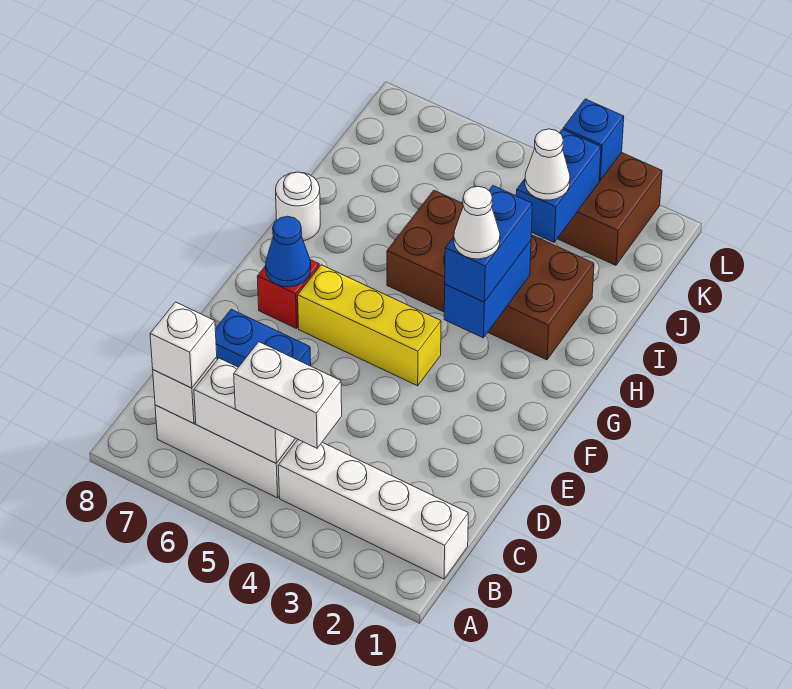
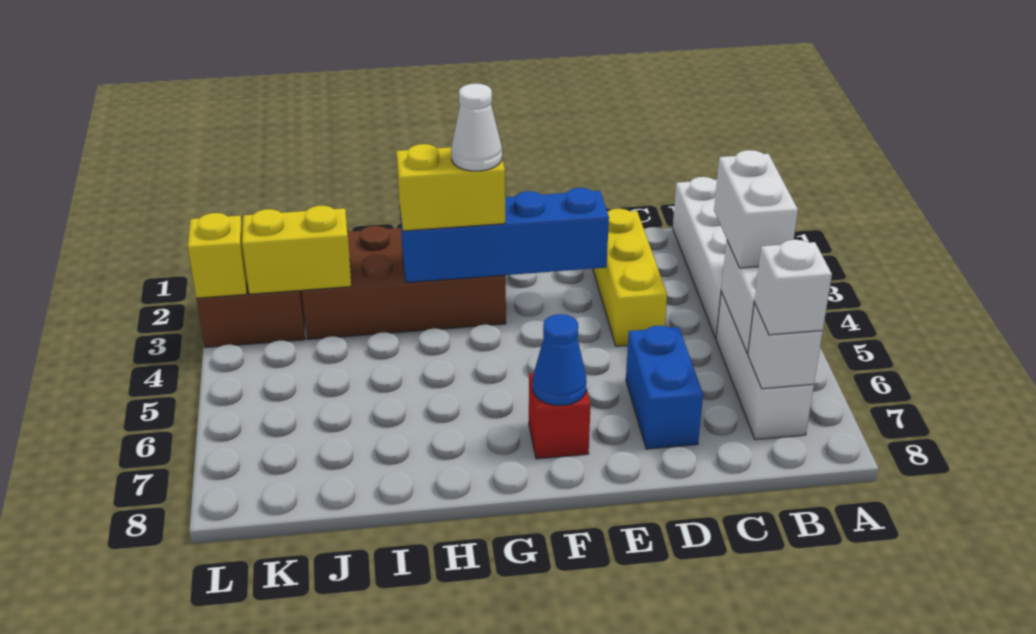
yellow brick F4:F6 level 1 -> yellow brick D2:D4 level 1
blue brick G3:H3 level 2 -> blue brick E3:H3 level 2
blue brick G3:H3 level 3 -> yellow brick G3:H3 level 3
brown brick H2:I5 level 1 -> brown brick G2:J3 level 1
white round brick H8 level 1 -> none
blue brick J3:K3 level 2 -> yellow brick J3:K3 level 2
white cone J3 level 3 -> none
blue brick L3 level 2 -> yellow brick L3 level 2

